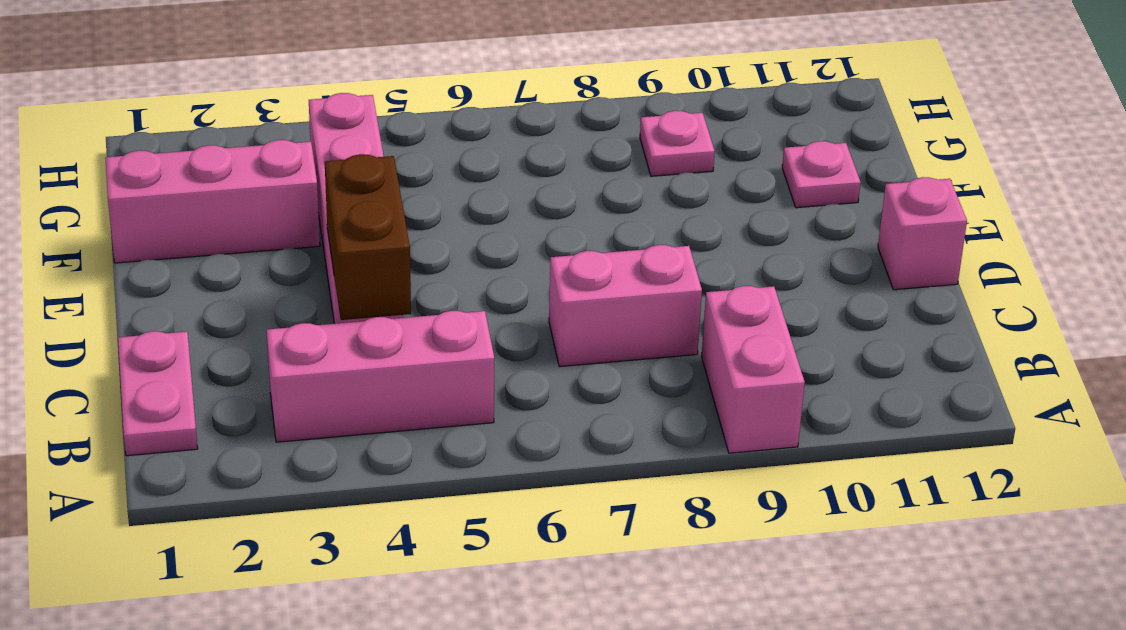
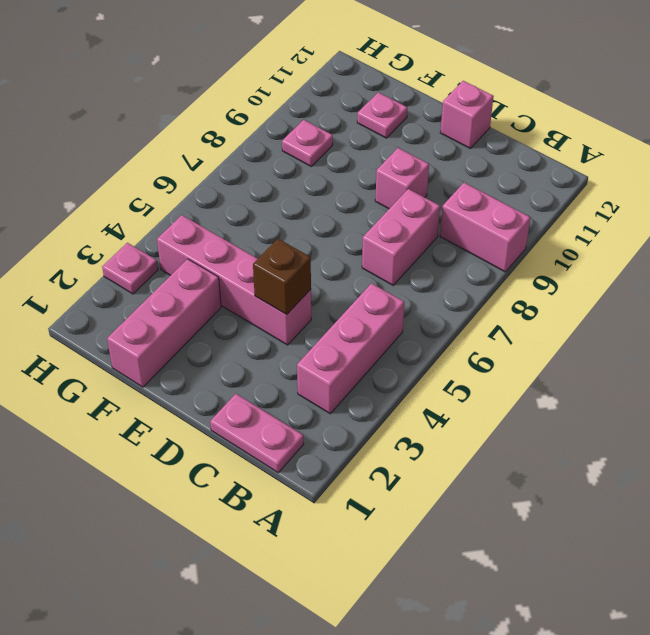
brown brick C4:D4 level 2 -> brown brick D4 level 2
none -> pink brick D9 level 1
none -> pink plate H3 level 1

